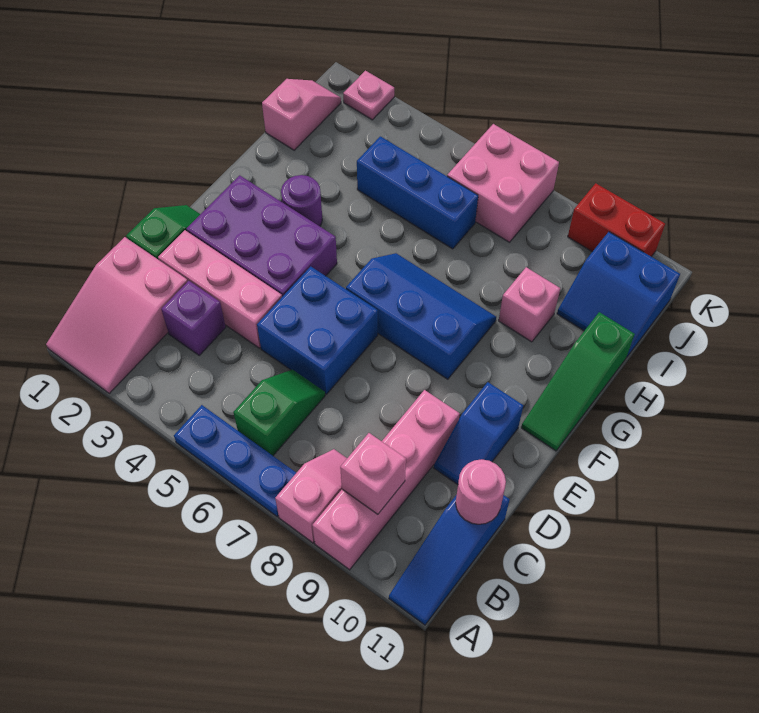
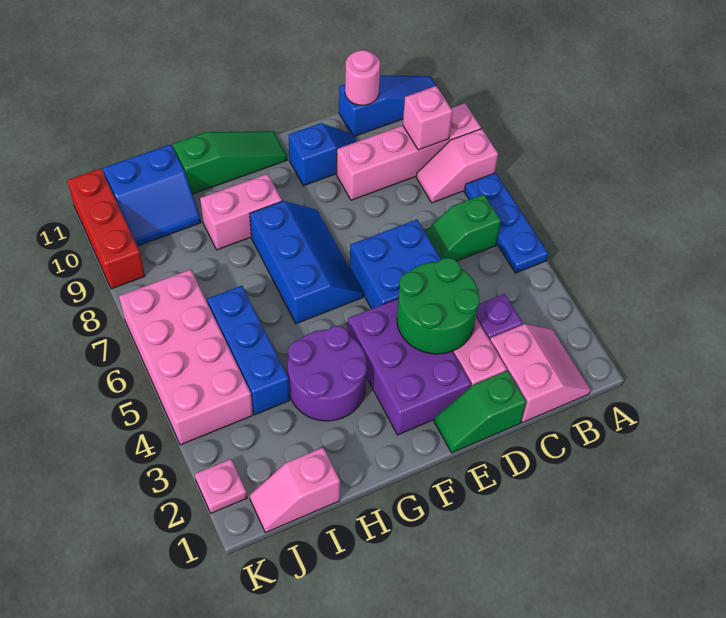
pink slope A1:C2 level 1 top C -> pink slope B1:C2 level 1 top C
none -> green round brick D3:E4 level 2
blue slope F6:G8 level 1 top F -> blue slope F6:G8 level 1 top G
purple round brick G3 level 1 -> purple round brick G3:H4 level 1
pink brick H9 level 1 -> pink brick G9:H9 level 1
blue slope I10:J11 level 1 top J -> blue slope I10:J11 level 1 top 11
pink brick J6:K7 level 1 -> pink brick J4:K7 level 1
red brick K9:K10 level 1 -> red brick K9:K11 level 1

